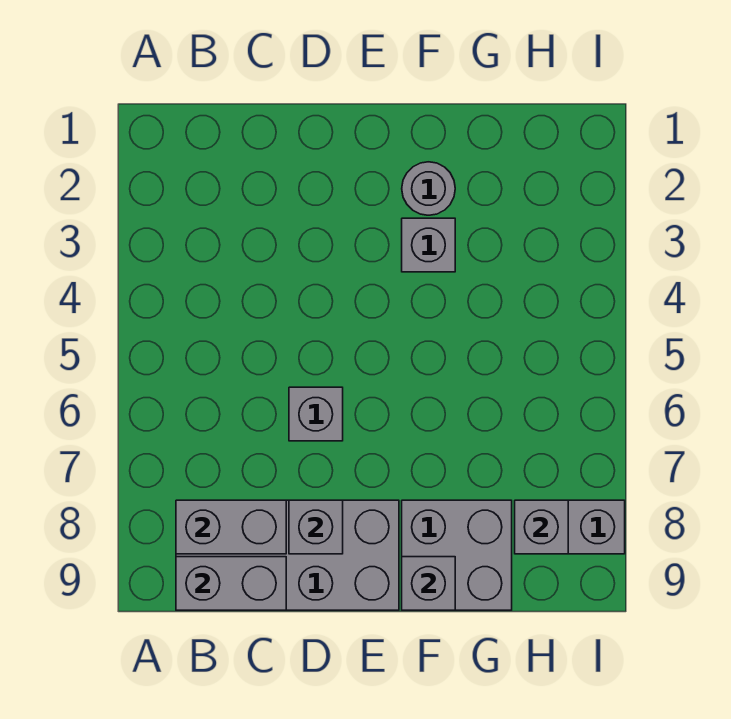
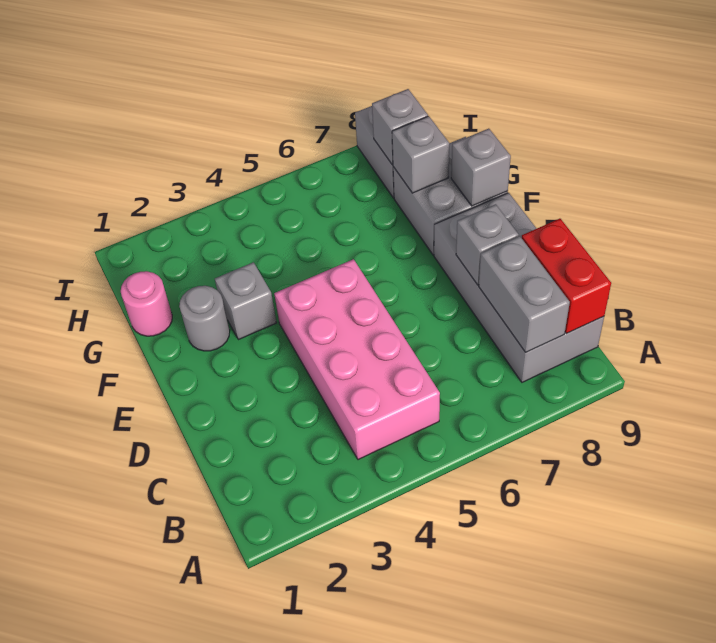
none -> pink brick B4:E5 level 1
grey brick B9:C9 level 2 -> red brick B9:C9 level 2
grey brick D6 level 1 -> grey brick G8 level 2
none -> pink round brick G1 level 1

